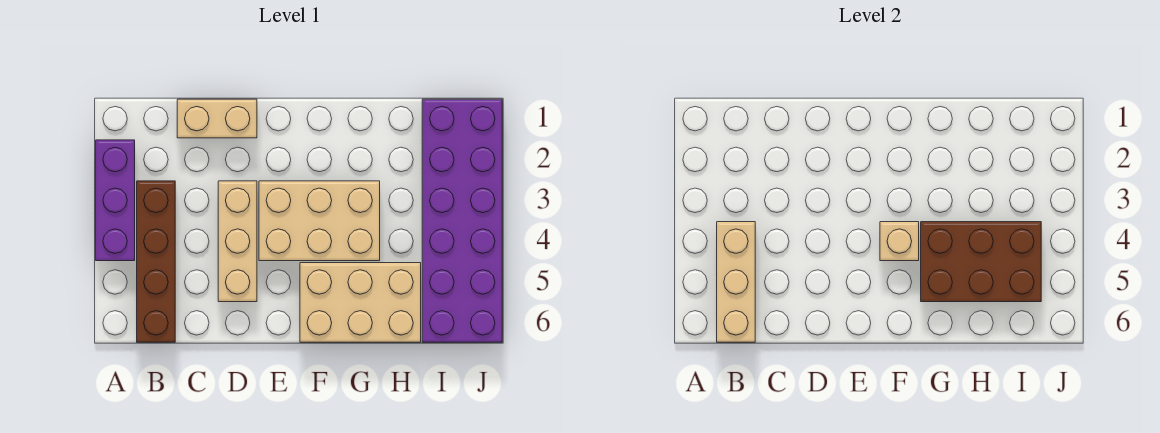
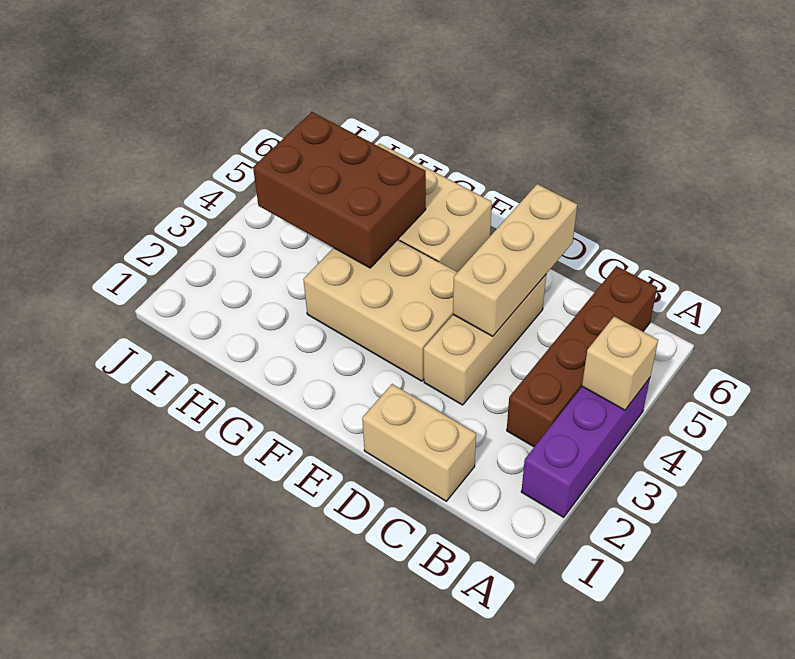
tan brick B4:B6 level 2 -> tan brick D4:D6 level 2
tan brick F4 level 2 -> tan brick A4 level 2
purple brick I1:J6 level 1 -> none

